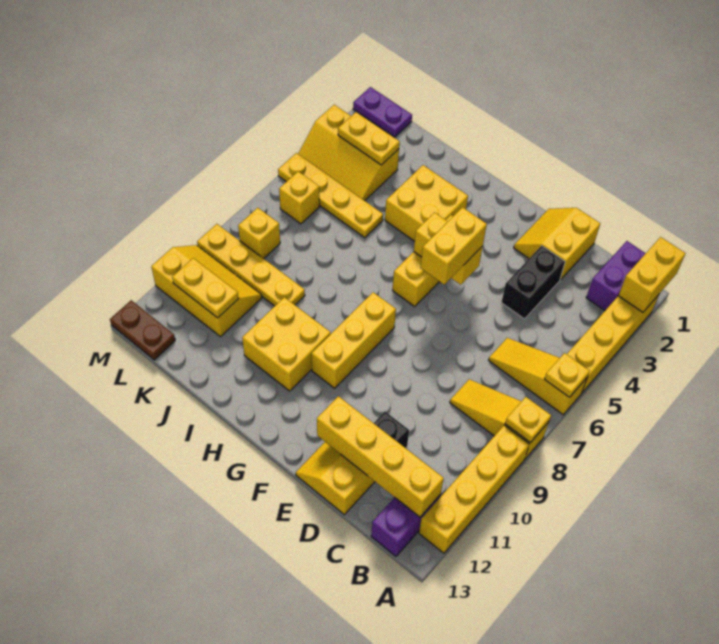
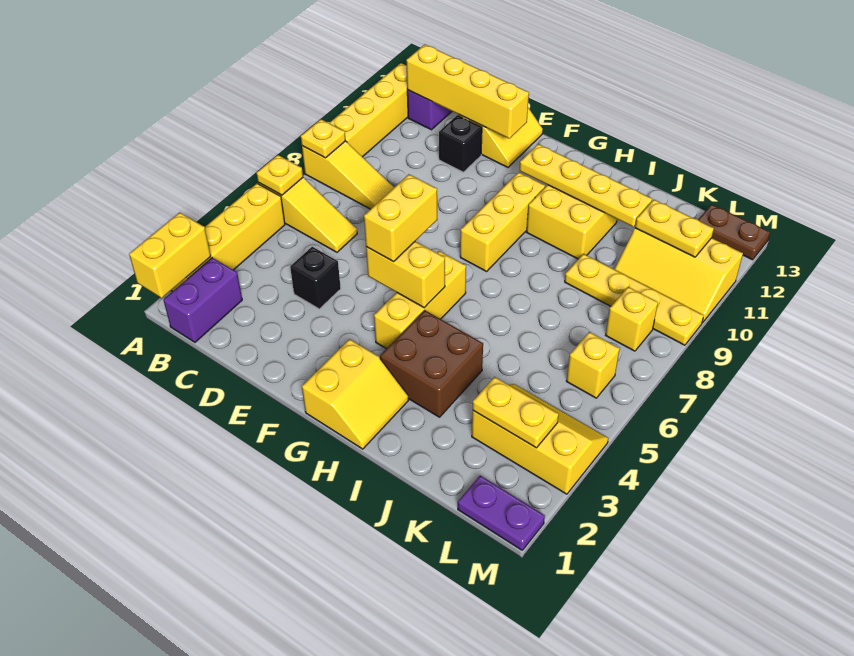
yellow slope D1:E2 level 1 top D -> yellow slope G1:H2 level 1 top G
black brick D3:D4 level 1 -> black brick D4 level 1
yellow brick H3:I4 level 1 -> brown brick H3:I4 level 1
yellow plate J5:M5 level 1 -> yellow plate G11:J11 level 2

